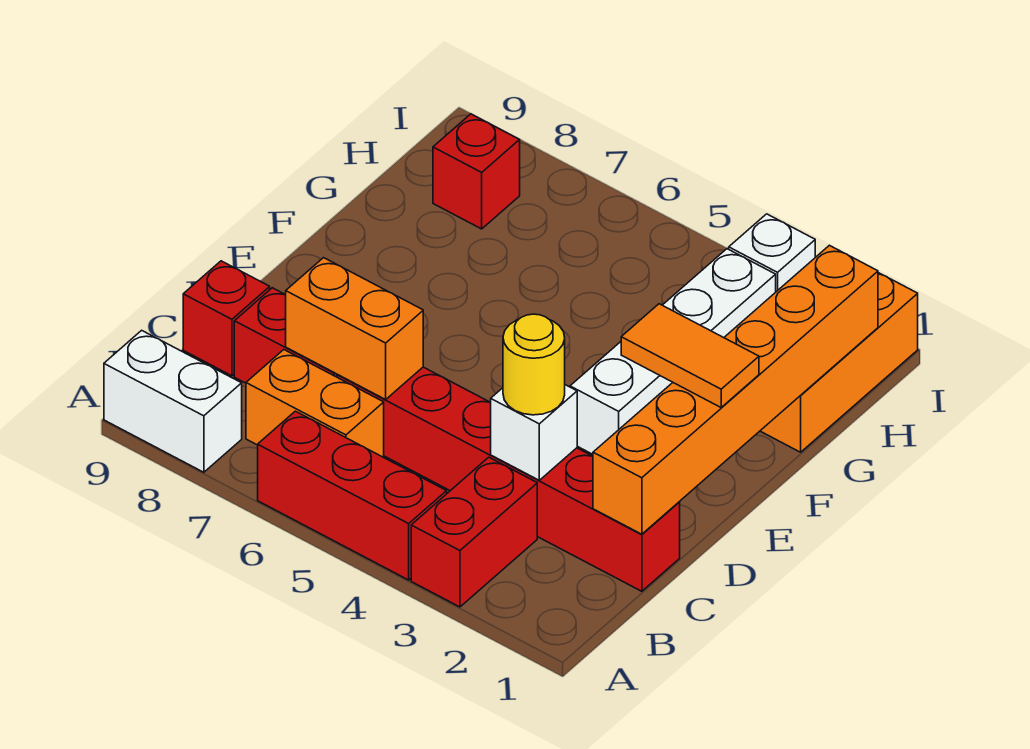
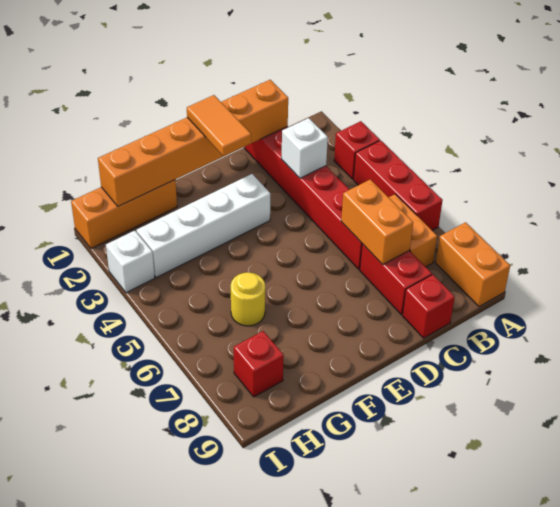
red brick A3:B3 level 1 -> red brick A3 level 1
white brick A8:A9 level 1 -> orange brick A8:A9 level 1
yellow round brick C3 level 3 -> yellow round brick G6 level 1

